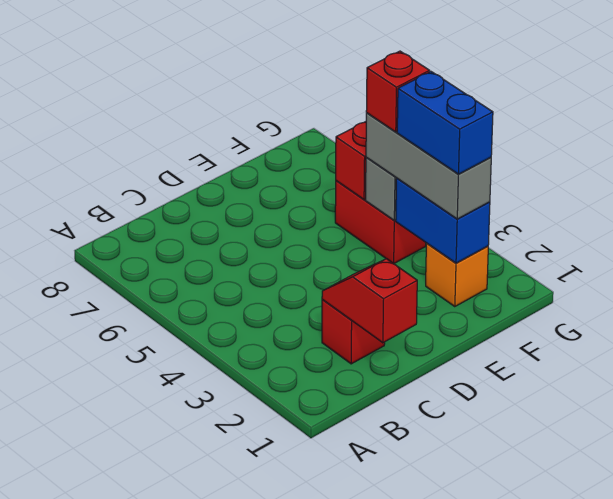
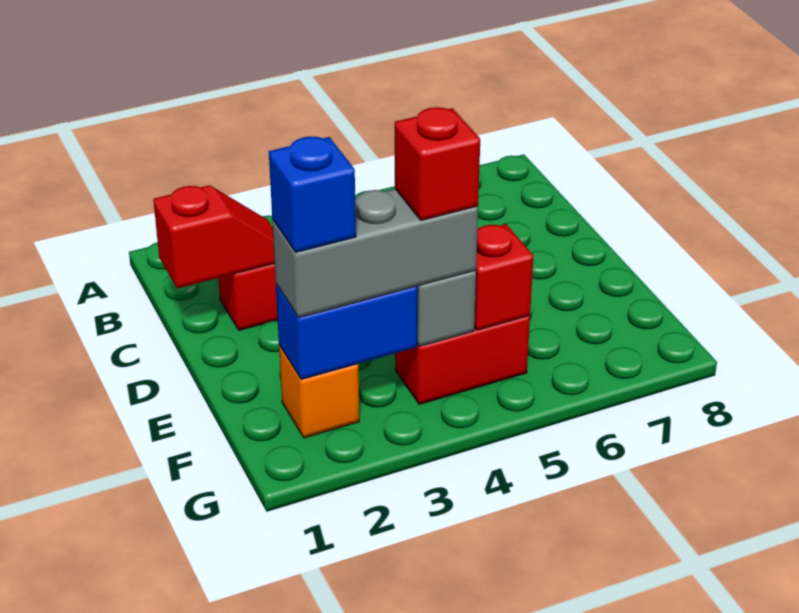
blue brick F2:F3 level 4 -> blue brick F2 level 4

